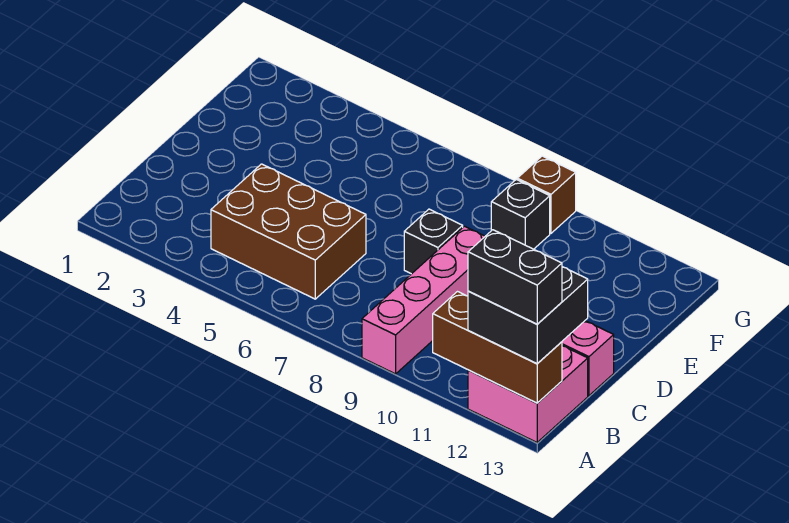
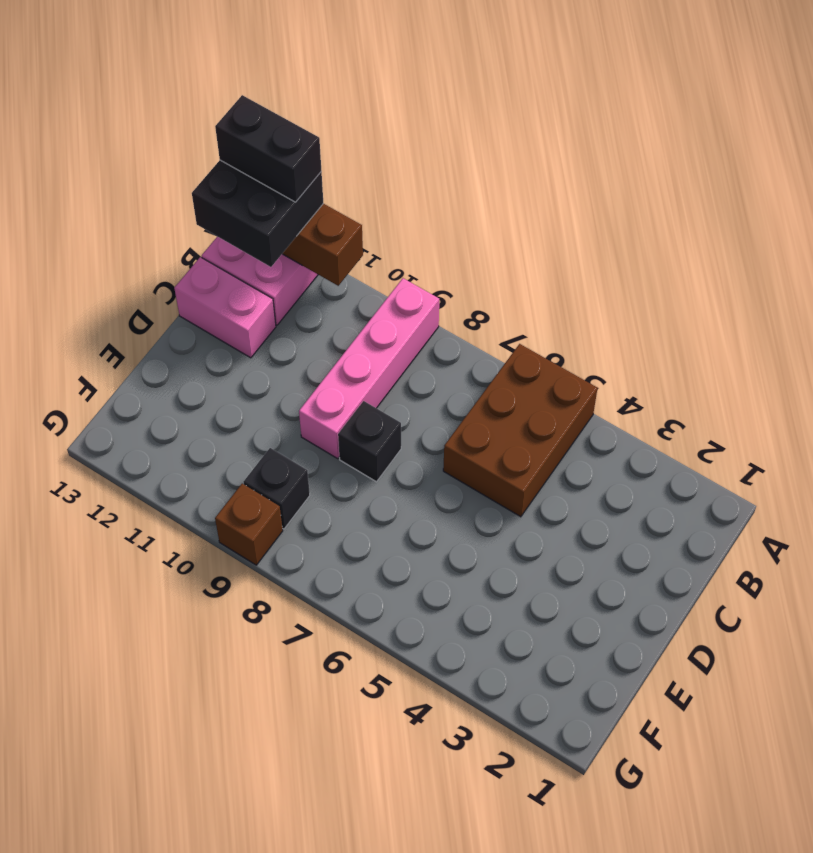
brown brick B4:C6 level 1 -> brown brick A5:C6 level 1

